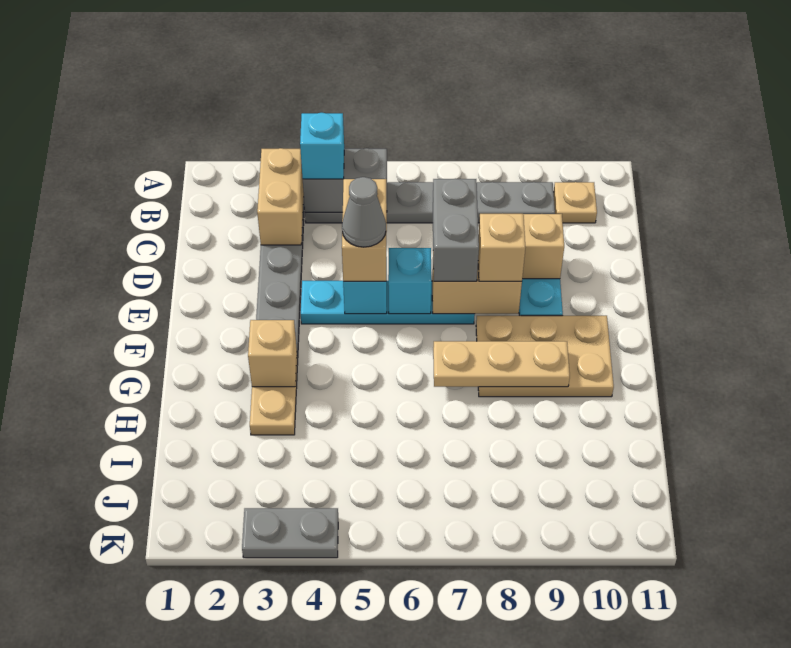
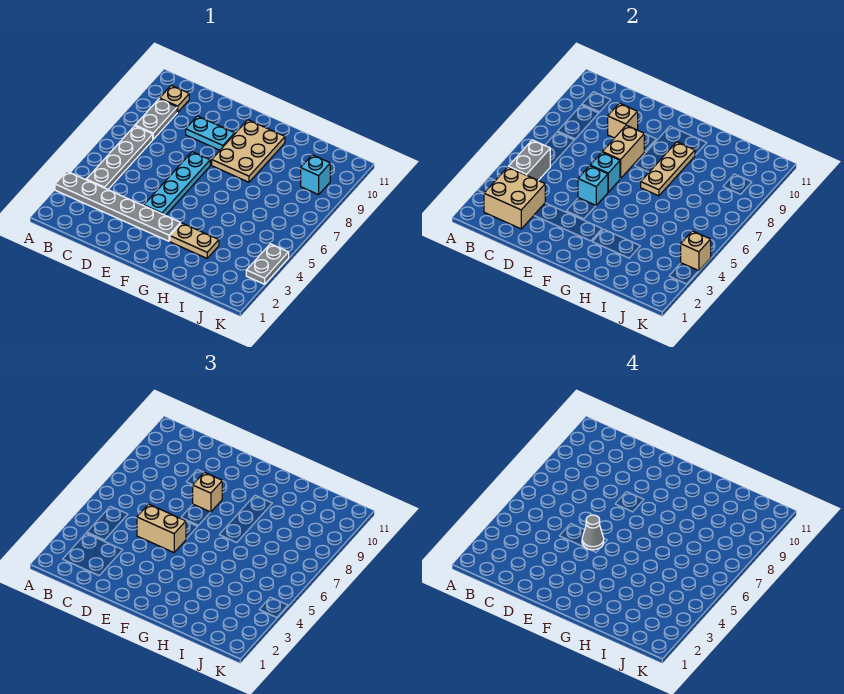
tan brick B3:C3 level 2 -> tan brick B2:C3 level 2
cyan brick B4 level 3 -> cyan brick J9 level 1
grey brick D7:E7 level 3 -> none
tan brick G3 level 2 -> tan brick K4 level 2

